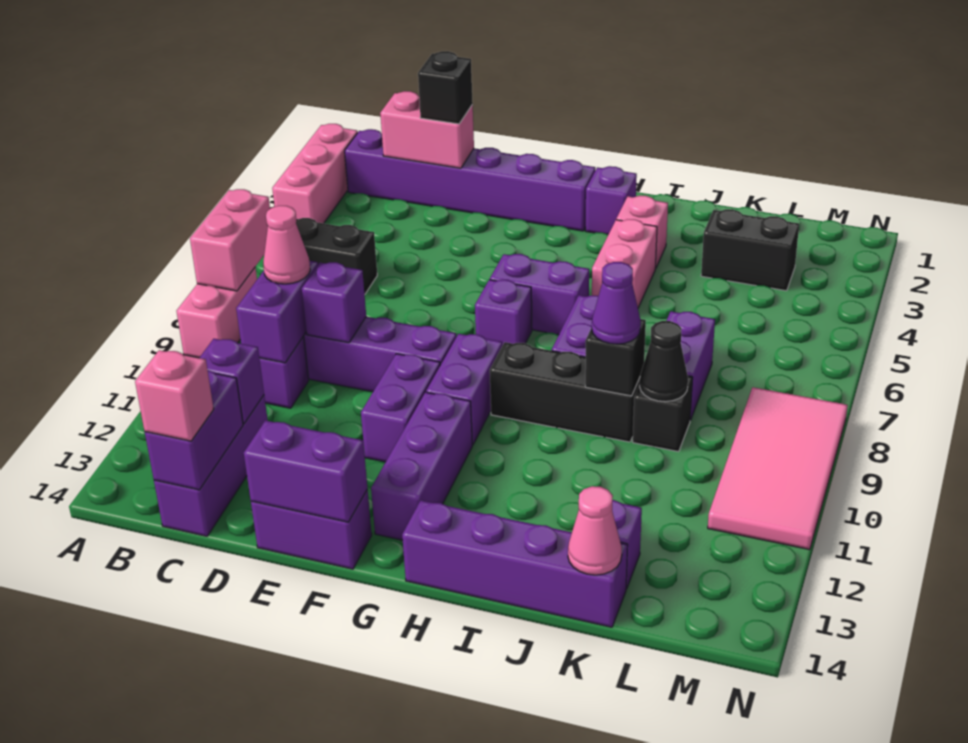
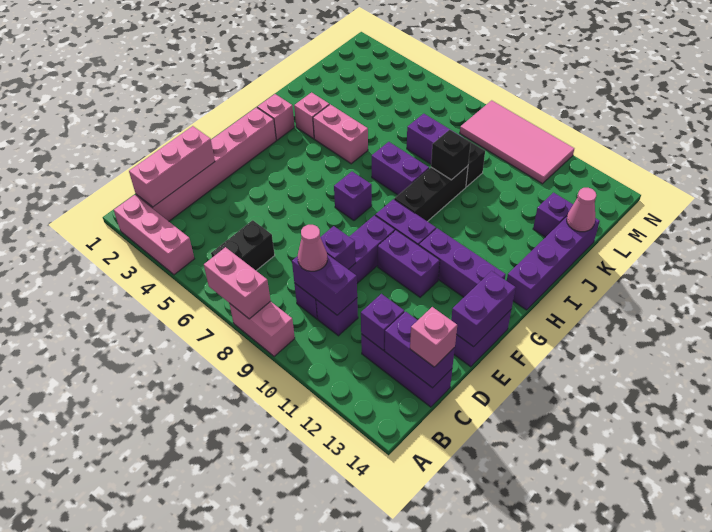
purple brick B2:G2 level 1 -> pink brick B2:G2 level 1
pink brick C2:D2 level 2 -> pink brick B2:D2 level 2
black brick D2 level 3 -> none
purple brick G6:H6 level 1 -> none
purple brick H2 level 1 -> pink brick H2 level 1
purple cone J9 level 3 -> none
black brick K3:L3 level 1 -> none
black cone K9 level 2 -> none

